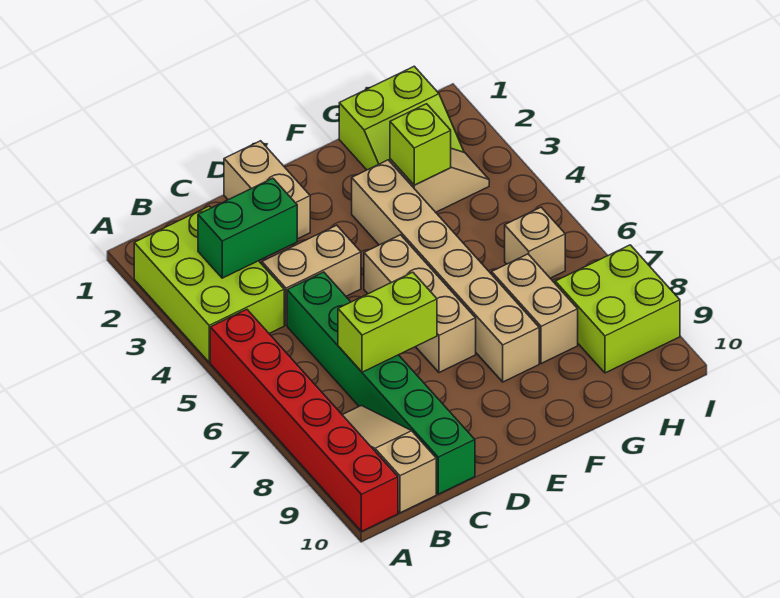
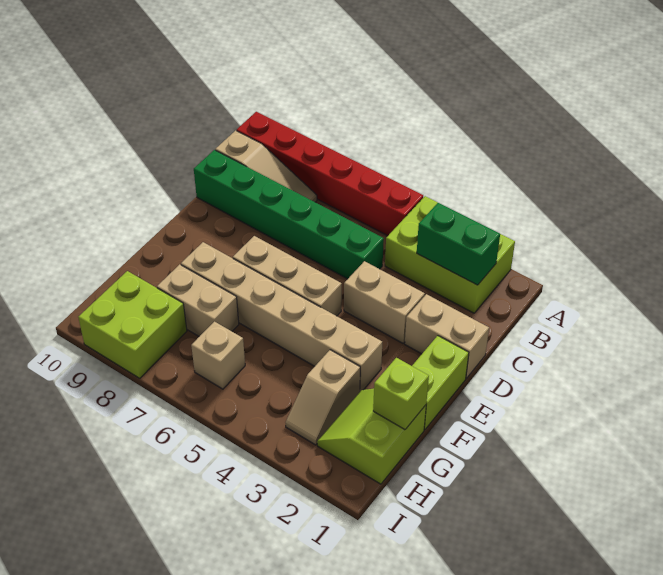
green brick B3:C3 level 2 -> green brick B2:B3 level 2
tan brick C4:D4 level 1 -> tan brick D3:D4 level 1
lime brick C7:D7 level 2 -> lime brick E1:F1 level 1
lime brick G3 level 2 -> lime brick G1 level 2

